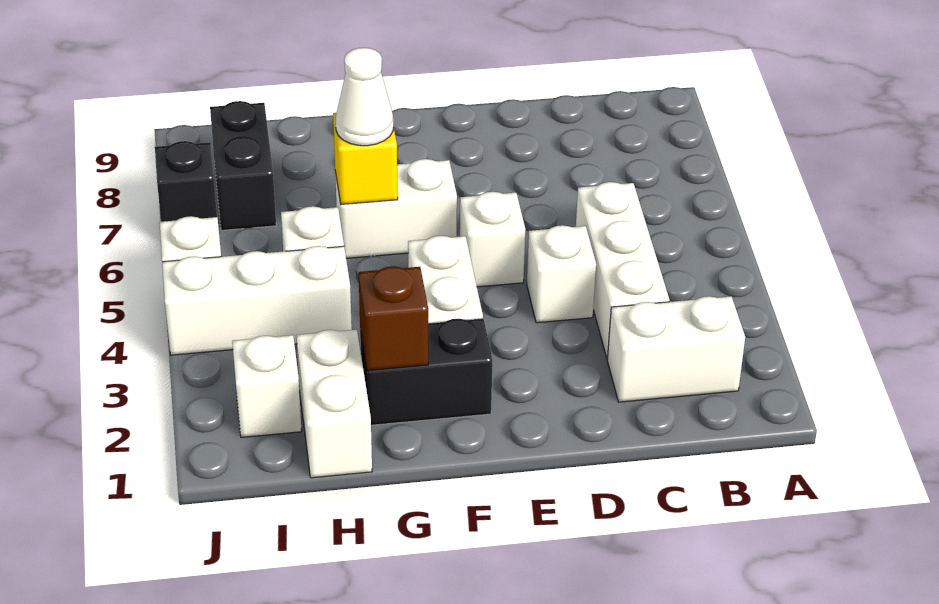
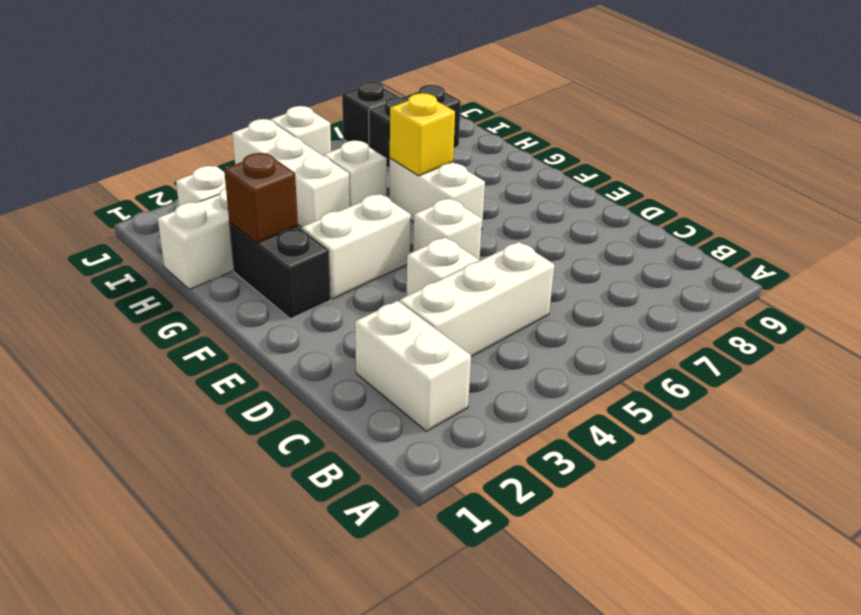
white cone G6 level 3 -> none

